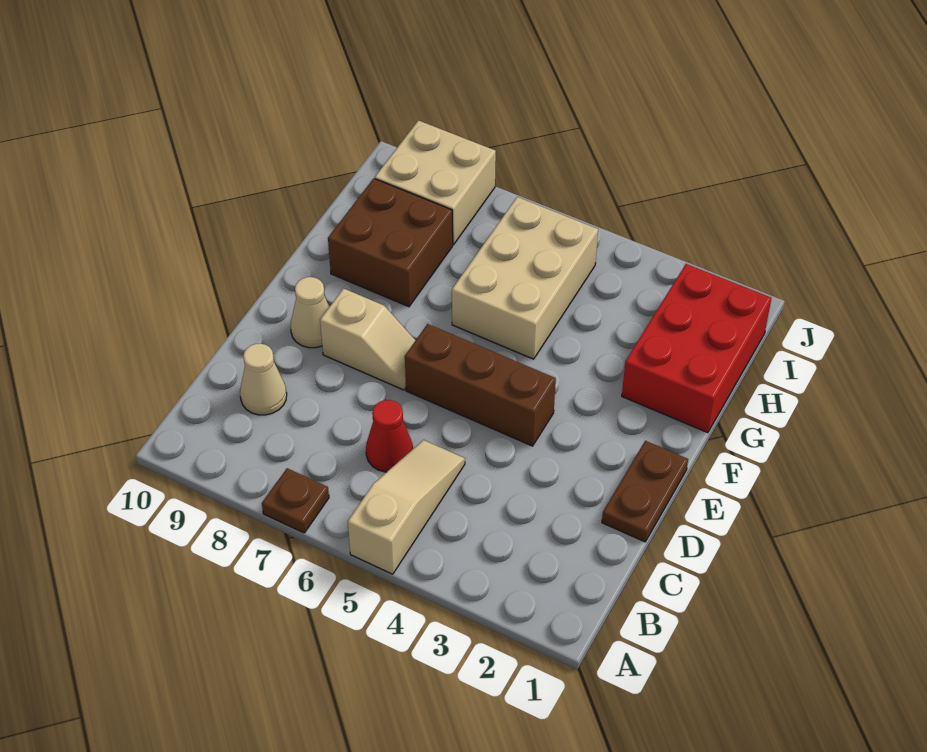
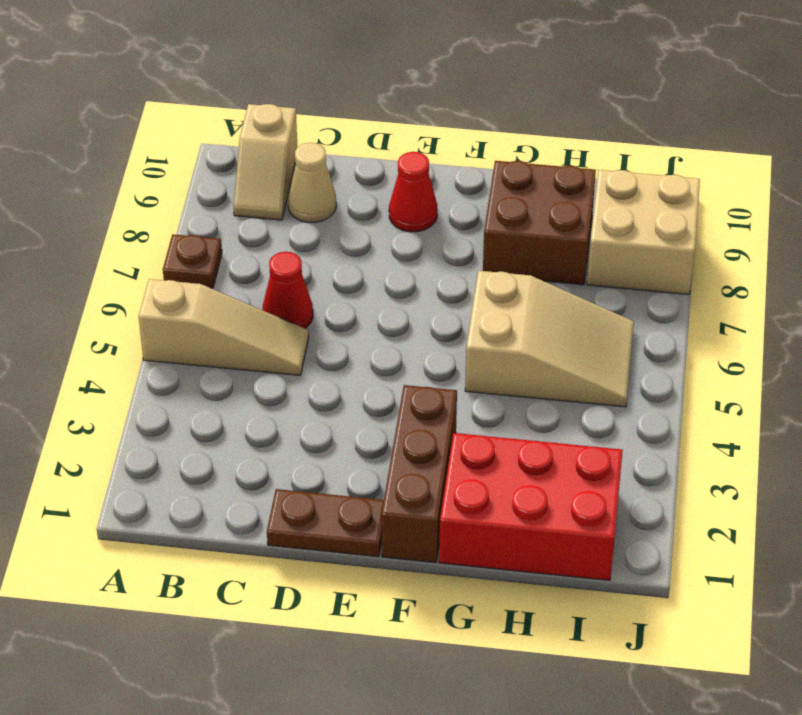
brown brick E4:E6 level 1 -> brown brick F1:F3 level 1
tan slope E7:E8 level 1 top 8 -> tan slope B9:B10 level 1 top 10
tan cone E9 level 1 -> red cone E9 level 1
tan brick G5:I6 level 1 -> tan slope G5:I6 level 1 top G

